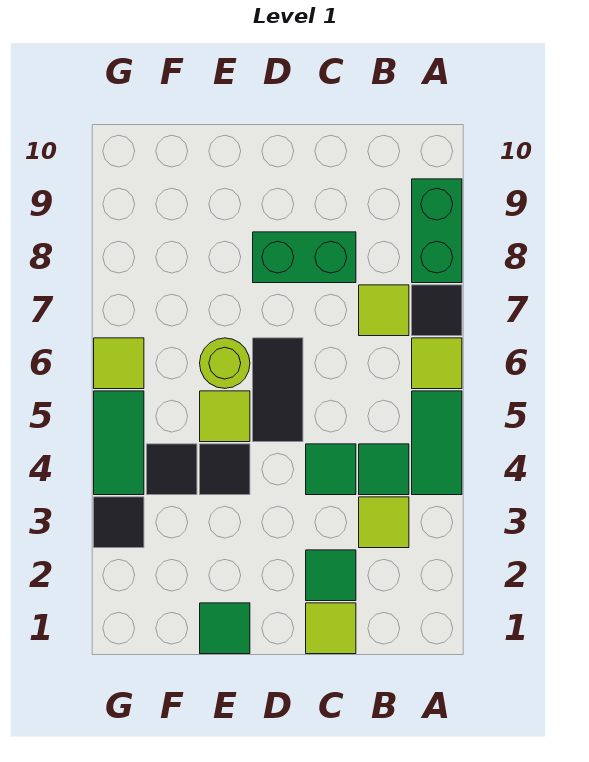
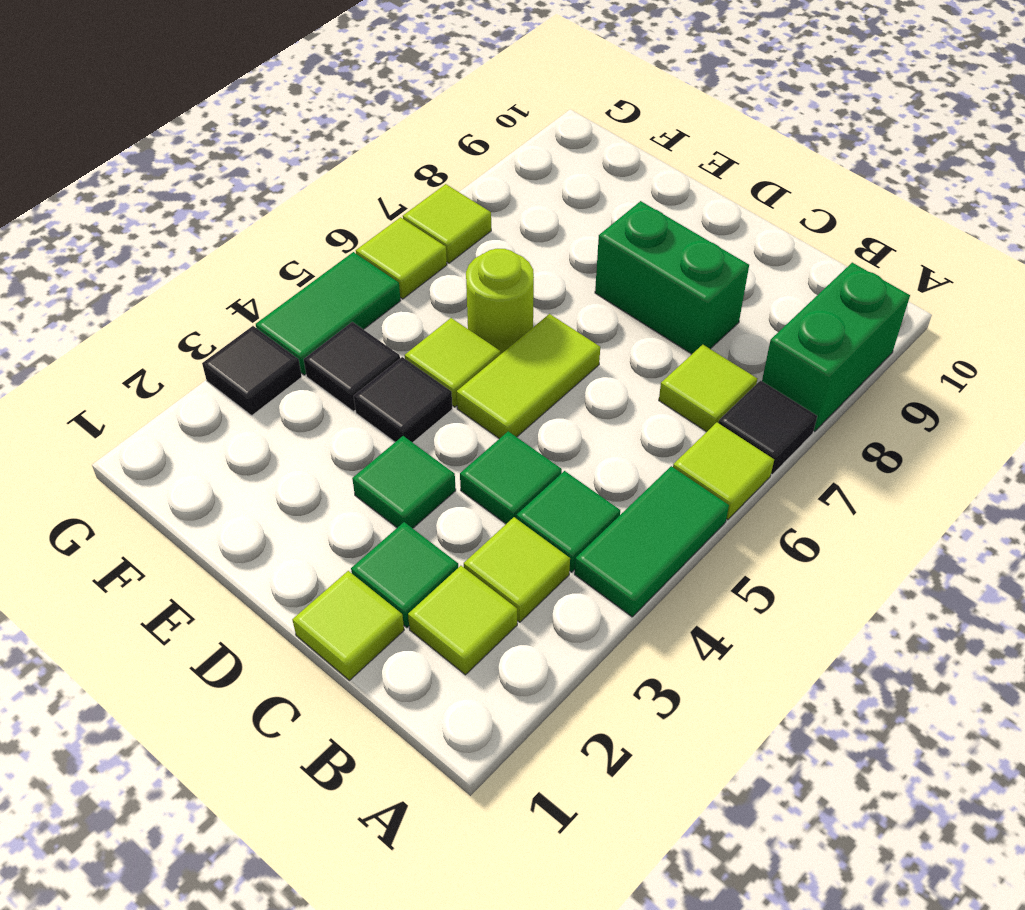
none -> lime tile B2 level 1
black tile D5:D6 level 1 -> lime tile D5:D6 level 1
green tile E1 level 1 -> green tile D3 level 1
none -> lime tile G7 level 1

